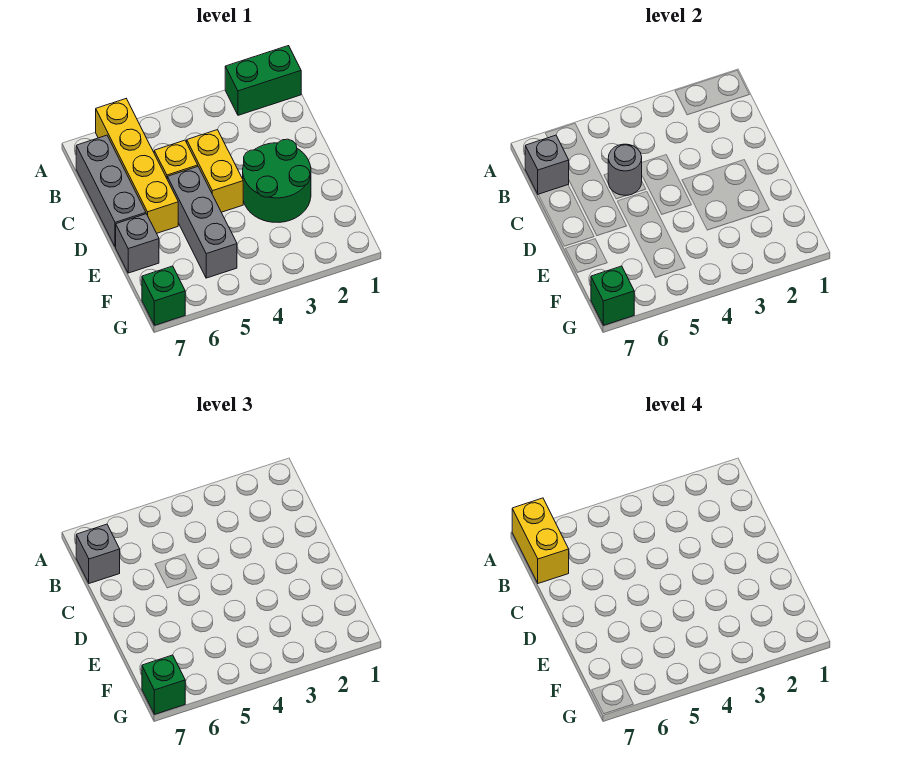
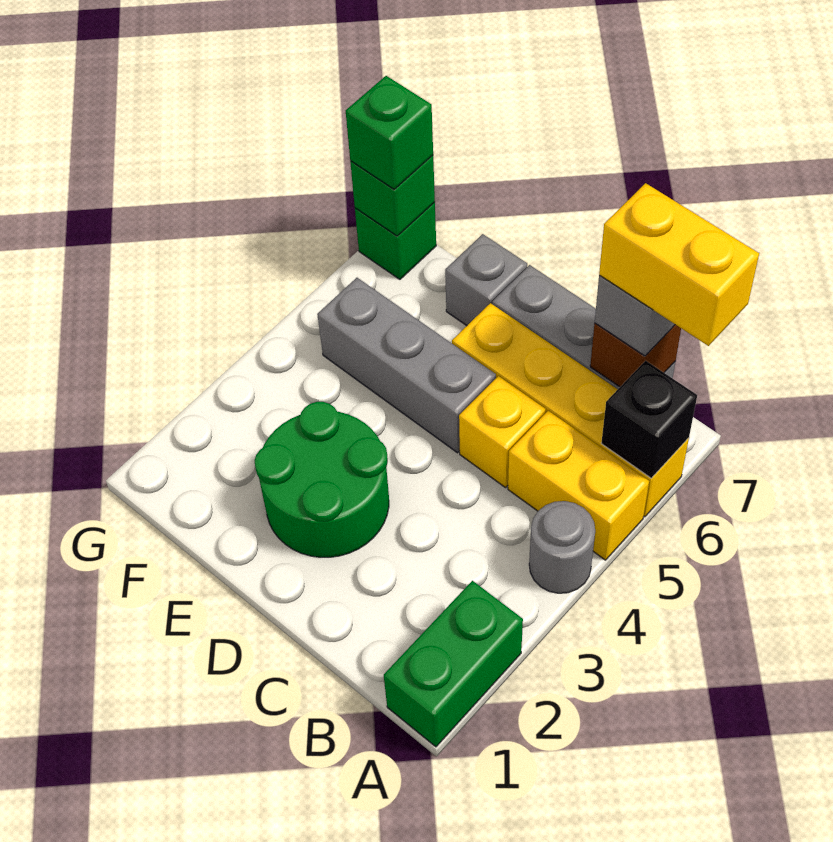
none -> black brick A6 level 2
grey brick B7 level 2 -> brown brick B7 level 2
yellow brick C4:D4 level 1 -> yellow brick A5:B5 level 1
grey round brick C5 level 2 -> grey round brick A4 level 1

